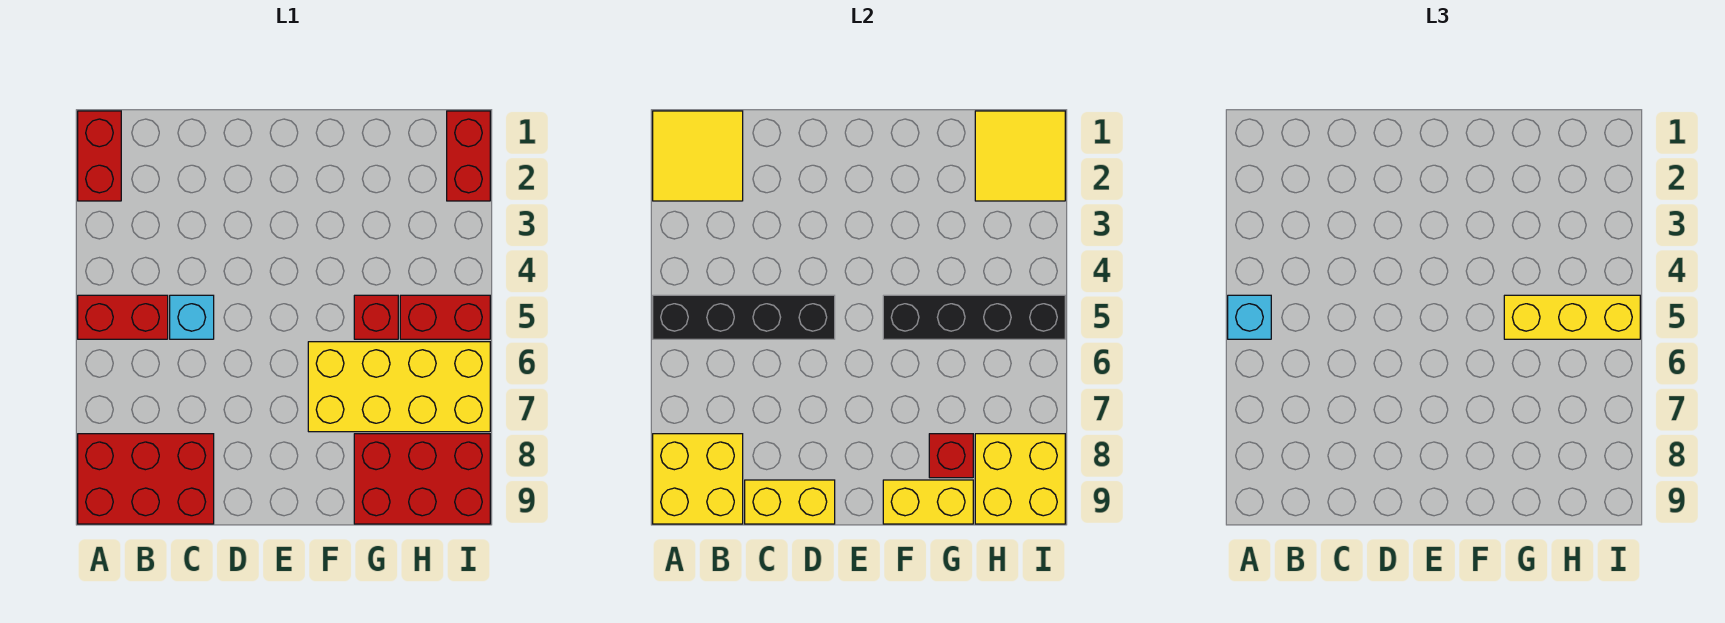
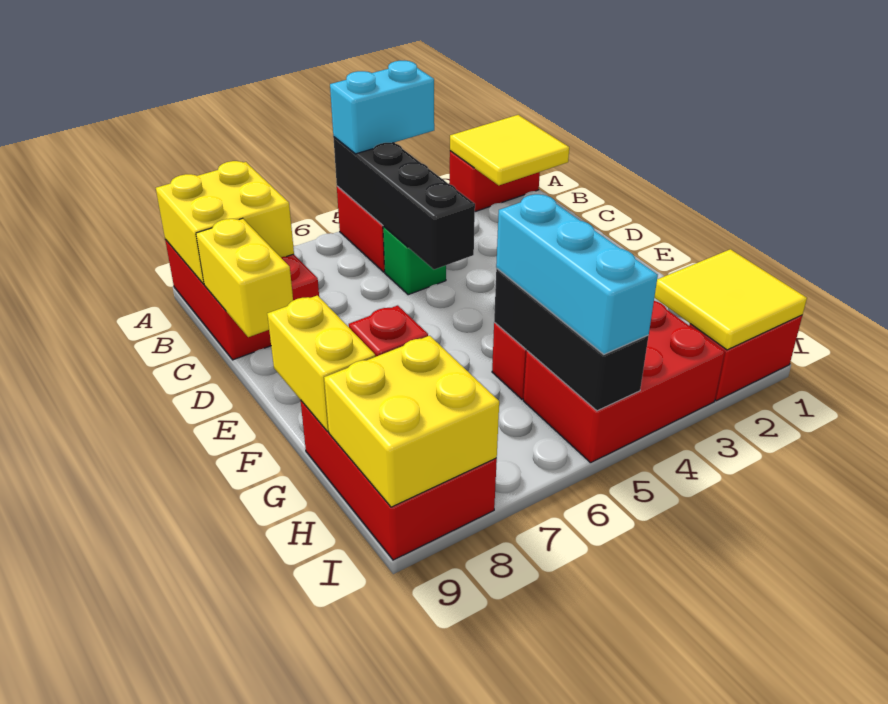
cyan brick A5 level 3 -> cyan brick A4:A5 level 3
cyan brick C5 level 1 -> green brick C5 level 1
black brick F5:I5 level 2 -> black brick G5:I5 level 2
yellow brick F6:I7 level 1 -> none
yellow brick G5:I5 level 3 -> cyan brick G5:I5 level 3
red brick H5:I5 level 1 -> red brick H3:I5 level 1

